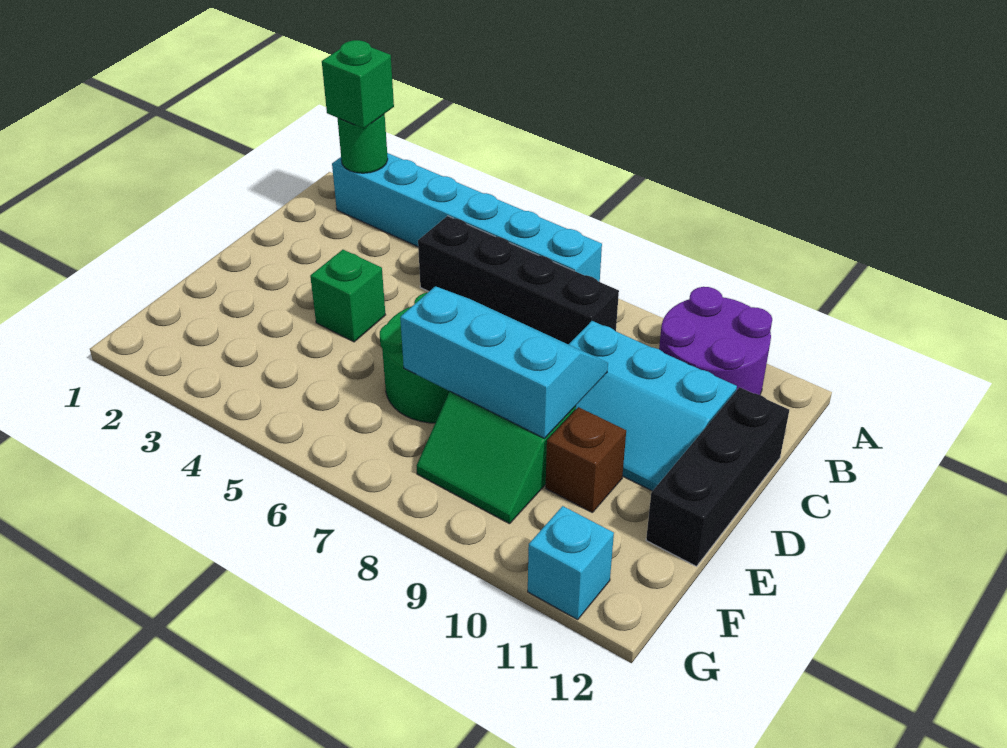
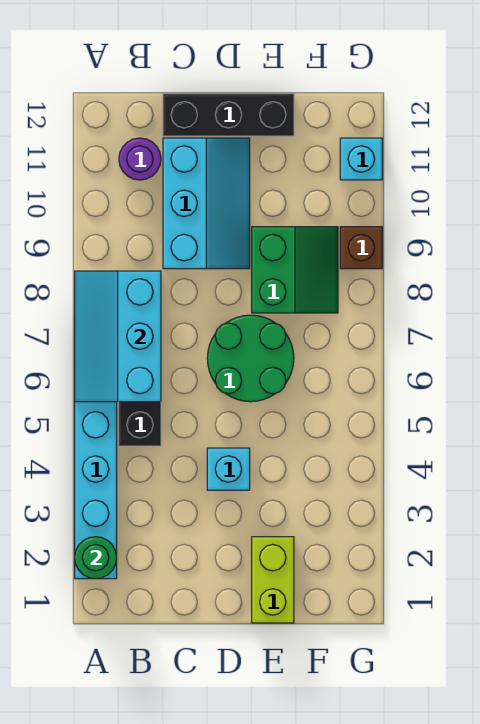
green brick A2 level 3 -> none
purple round brick A10:B11 level 1 -> purple round brick B11 level 1
green brick D4 level 1 -> cyan brick D4 level 1
cyan slope D7:E9 level 2 top E -> cyan slope A6:B8 level 2 top B
none -> lime brick E1:E2 level 1
brown brick E10 level 1 -> brown brick G9 level 1

